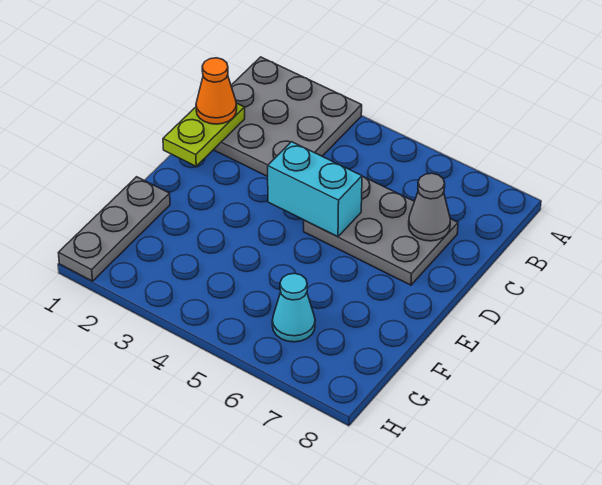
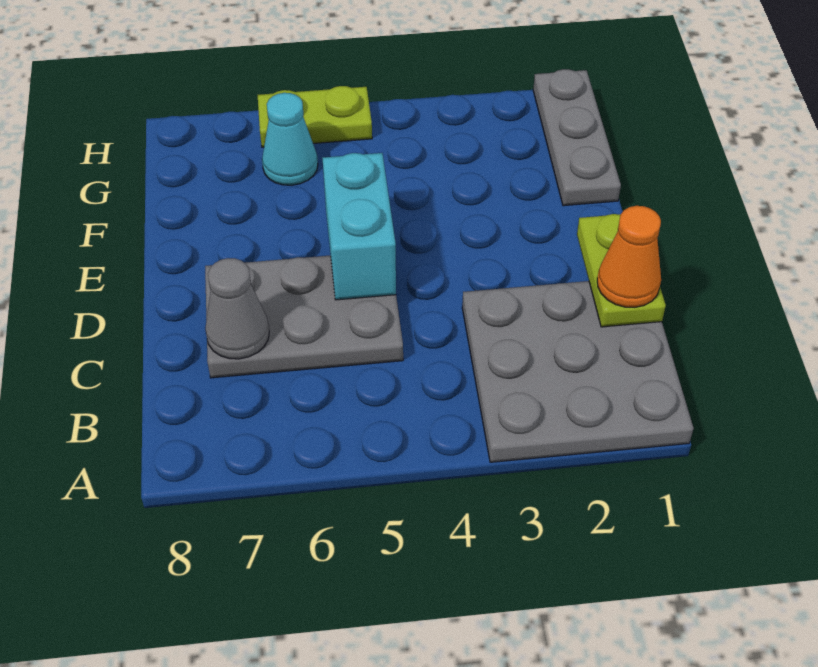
cyan brick D4:D5 level 2 -> cyan brick D5:E5 level 2
none -> lime plate H5:H6 level 1

